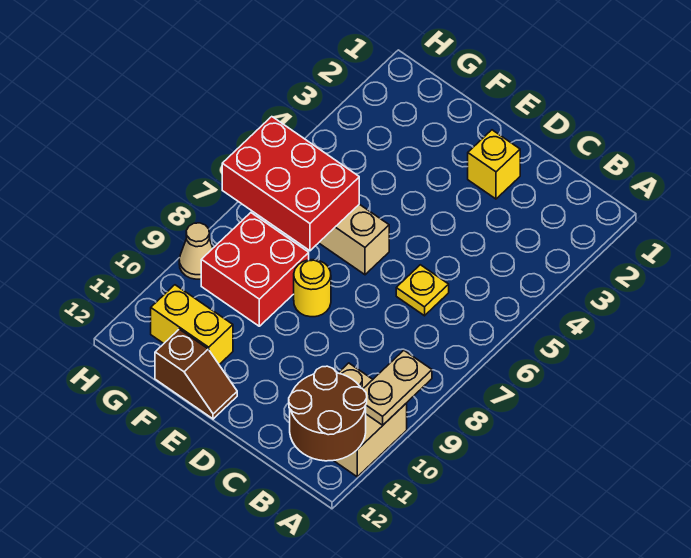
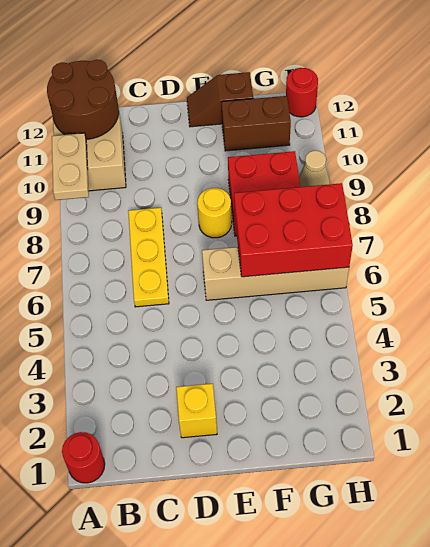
none -> red round brick A1 level 1
yellow plate C6 level 1 -> yellow plate C6:C8 level 1
yellow brick F11:G11 level 1 -> brown brick F11:G11 level 1
none -> red round brick H12 level 1

